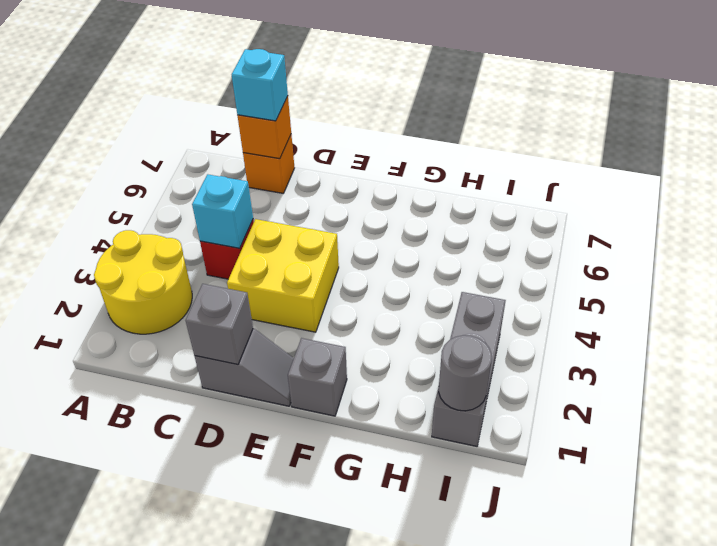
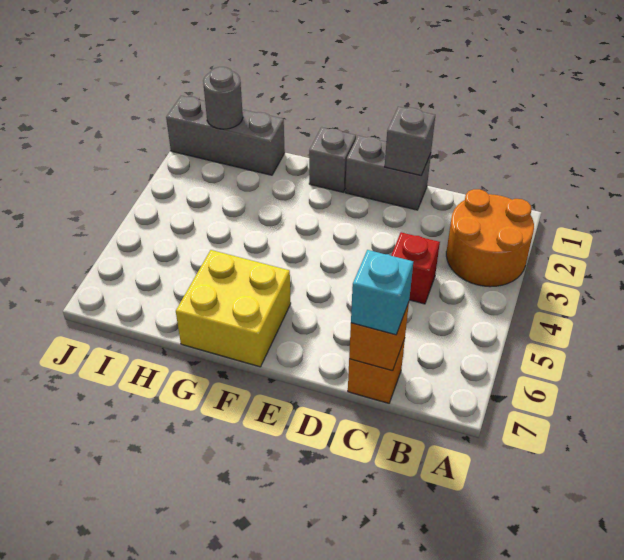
yellow round brick A2:B3 level 1 -> orange round brick A2:B3 level 1
cyan brick C4 level 2 -> none
grey slope D1:E1 level 1 top D -> grey brick D1:E1 level 1
yellow brick D3:E4 level 1 -> yellow brick F6:G7 level 1
grey brick I1:I3 level 1 -> grey brick H1:J1 level 1

